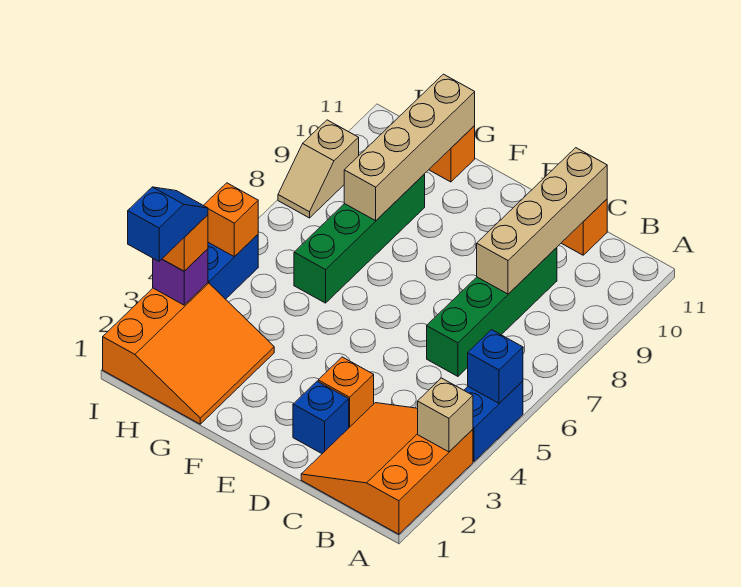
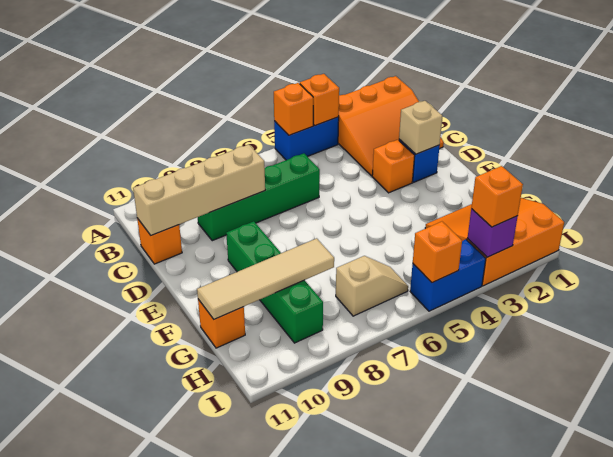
tan brick A3 level 2 -> tan brick D2 level 2
none -> orange brick A4 level 2
blue brick A5 level 2 -> orange brick A5 level 2
green brick G6:G9 level 1 -> green brick E9:H9 level 1
tan brick G8:G11 level 2 -> tan tile G8:G11 level 2
blue slope I2:I3 level 4 top 2 -> none
tan slope I8:I9 level 1 top 9 -> tan slope H6:H7 level 1 top 7

